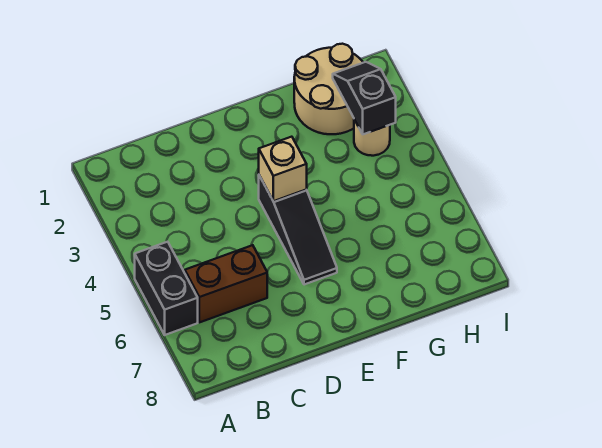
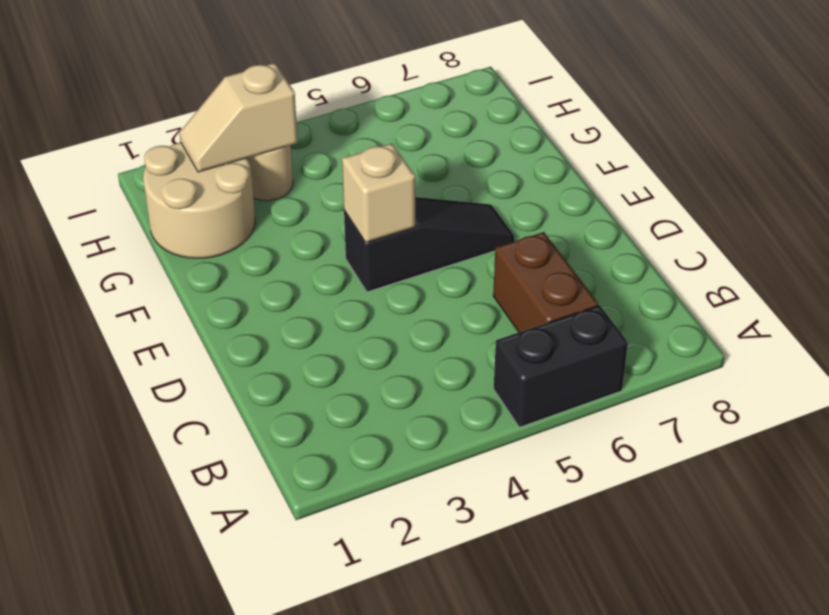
black slope H2:H3 level 2 top 3 -> tan slope H2:H3 level 2 top 3

